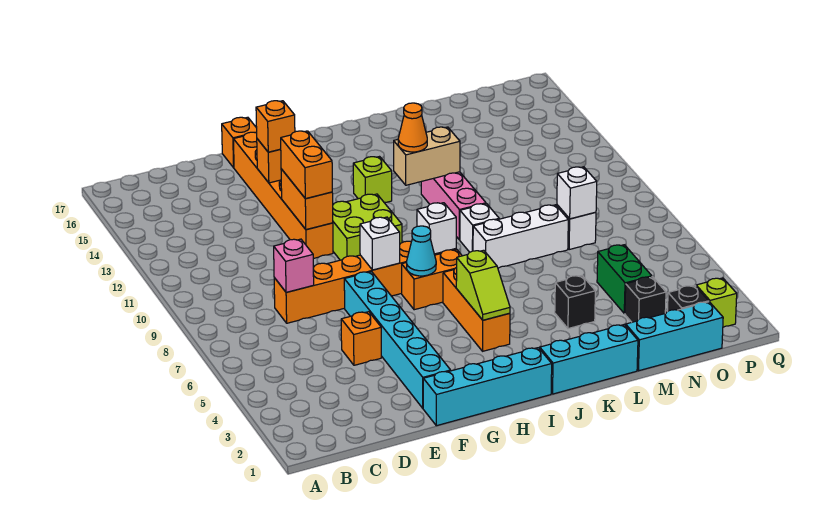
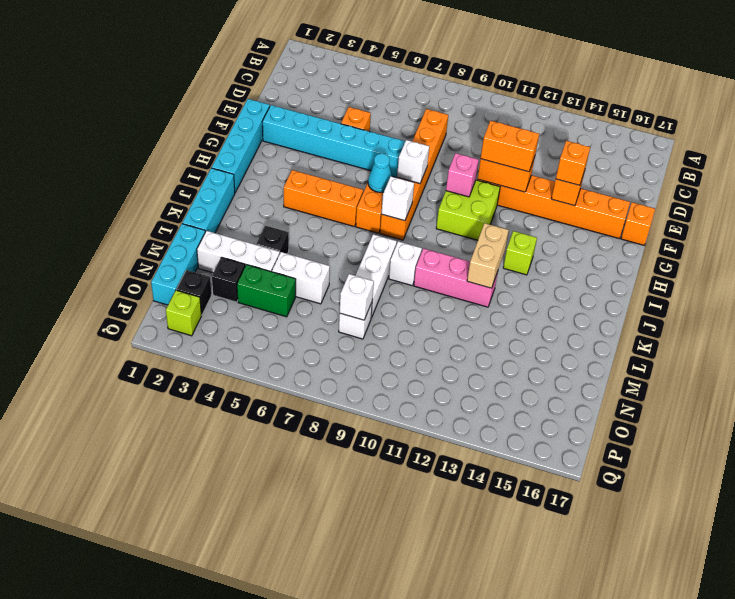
pink brick D8 level 2 -> pink brick G10 level 2
lime slope I4:I5 level 2 top 5 -> none
orange cone J12 level 3 -> none
none -> white brick M2:M4 level 1
none -> white brick M5:M6 level 1

